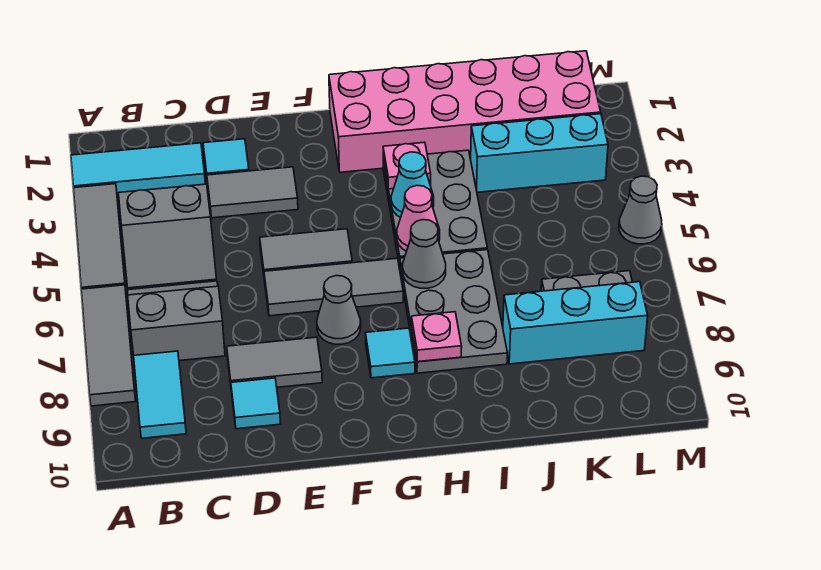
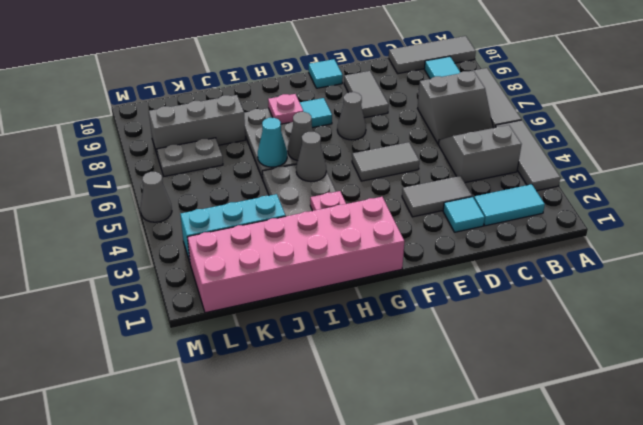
cyan tile A2:C2 level 1 -> cyan tile B2:C2 level 1
grey tile D8:E8 level 1 -> grey tile E8:E9 level 1
cyan tile D9 level 1 -> cyan tile F10 level 1
grey tile E6:G6 level 1 -> grey tile A10:C10 level 1
cyan cone H4 level 2 -> cyan cone I6 level 2
pink cone H5 level 2 -> grey cone H5 level 2
cyan brick J8:L8 level 1 -> grey brick J8:L8 level 1

